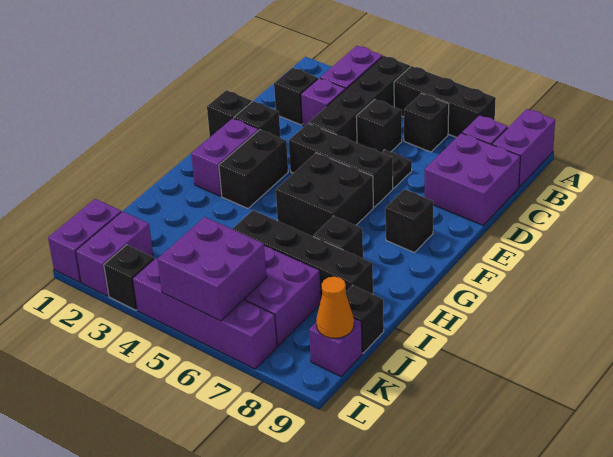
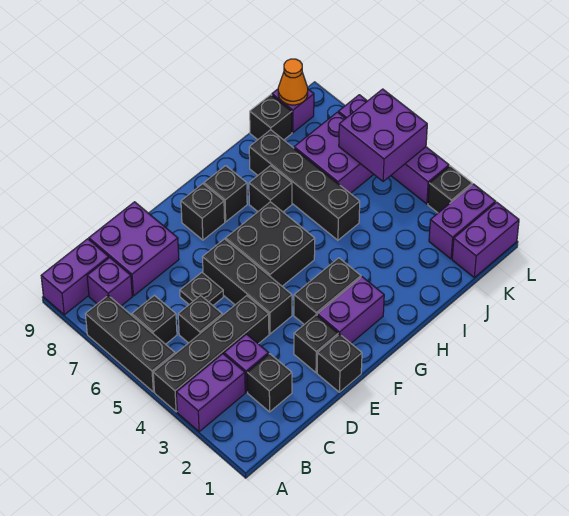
none -> black brick G8 level 1

